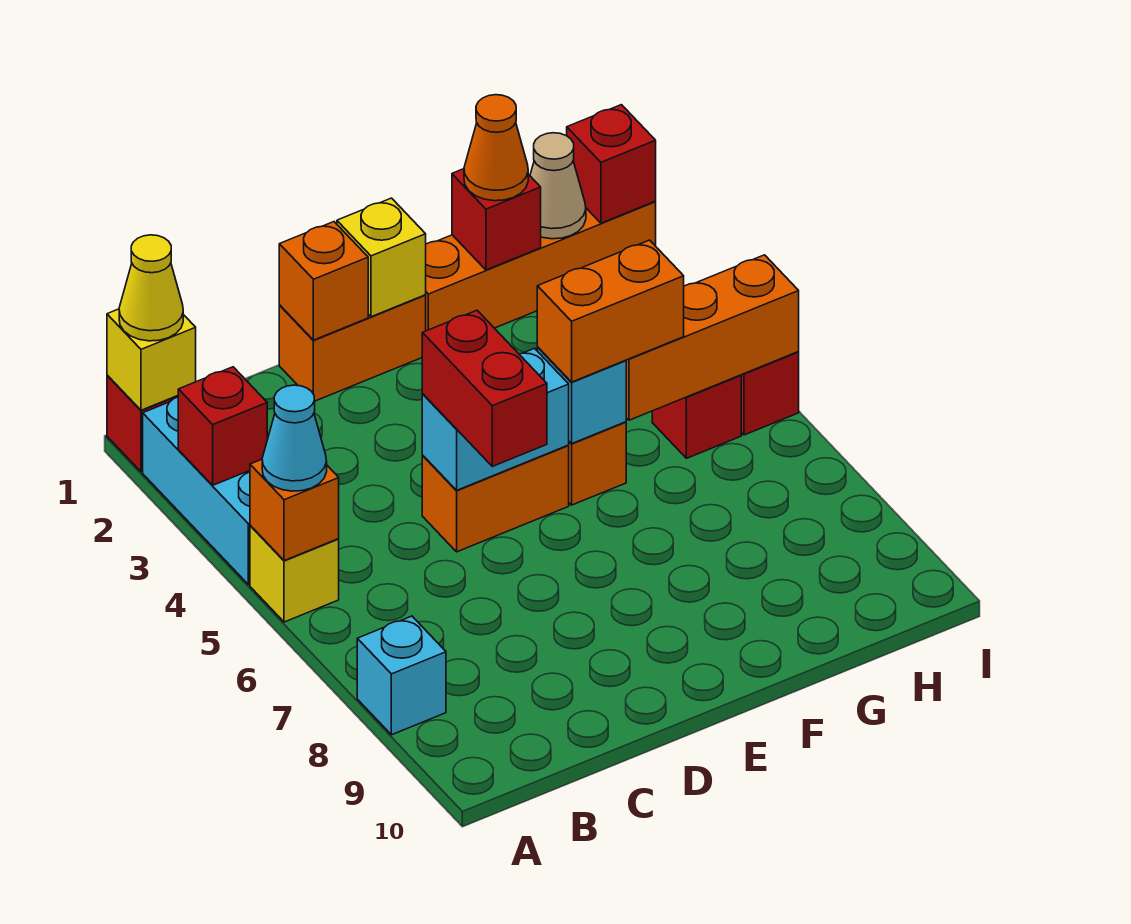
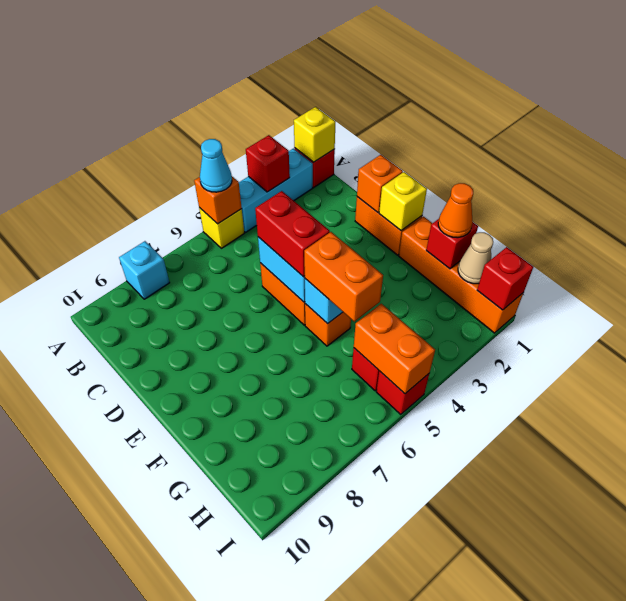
yellow cone A1 level 3 -> none
red brick D5:D6 level 3 -> red brick D5:E5 level 3
orange brick G5:I5 level 2 -> orange brick H5:I5 level 2

